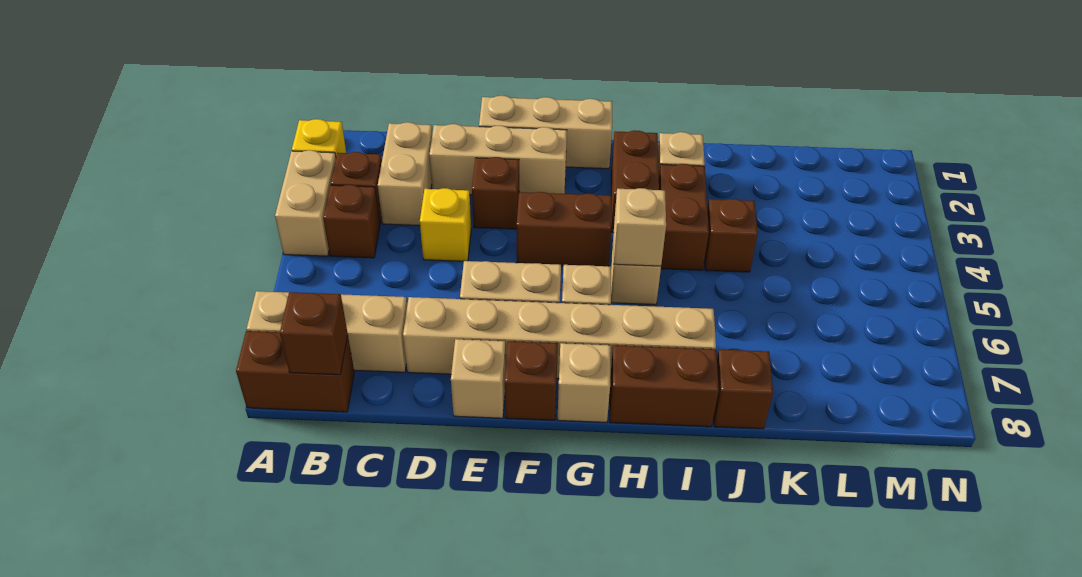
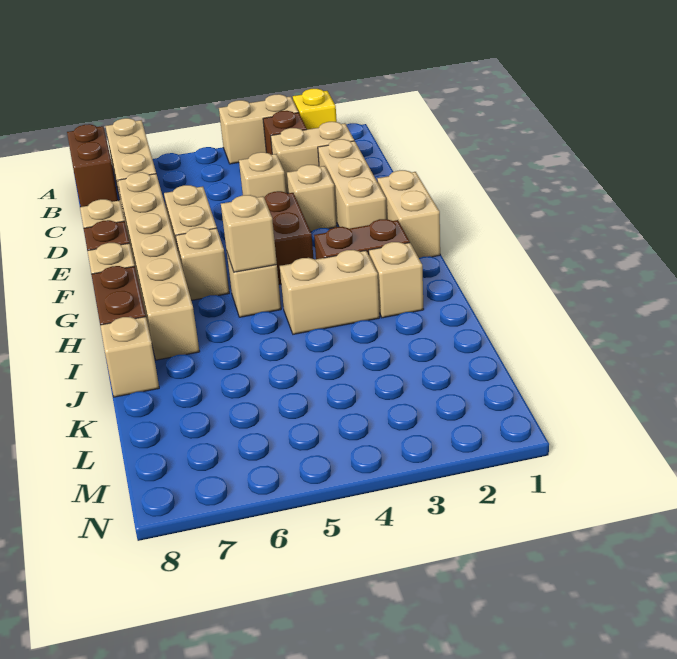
brown brick B4 level 1 -> none
brown brick B8 level 2 -> none
yellow brick D4 level 1 -> tan brick D4 level 1
tan brick E1:G1 level 1 -> tan brick F1:G1 level 1
brown brick E3 level 1 -> tan brick E3 level 1
brown brick I3:I4 level 1 -> tan brick I3:I4 level 1
brown brick J4 level 1 -> none
brown brick J8 level 1 -> tan brick J8 level 1

